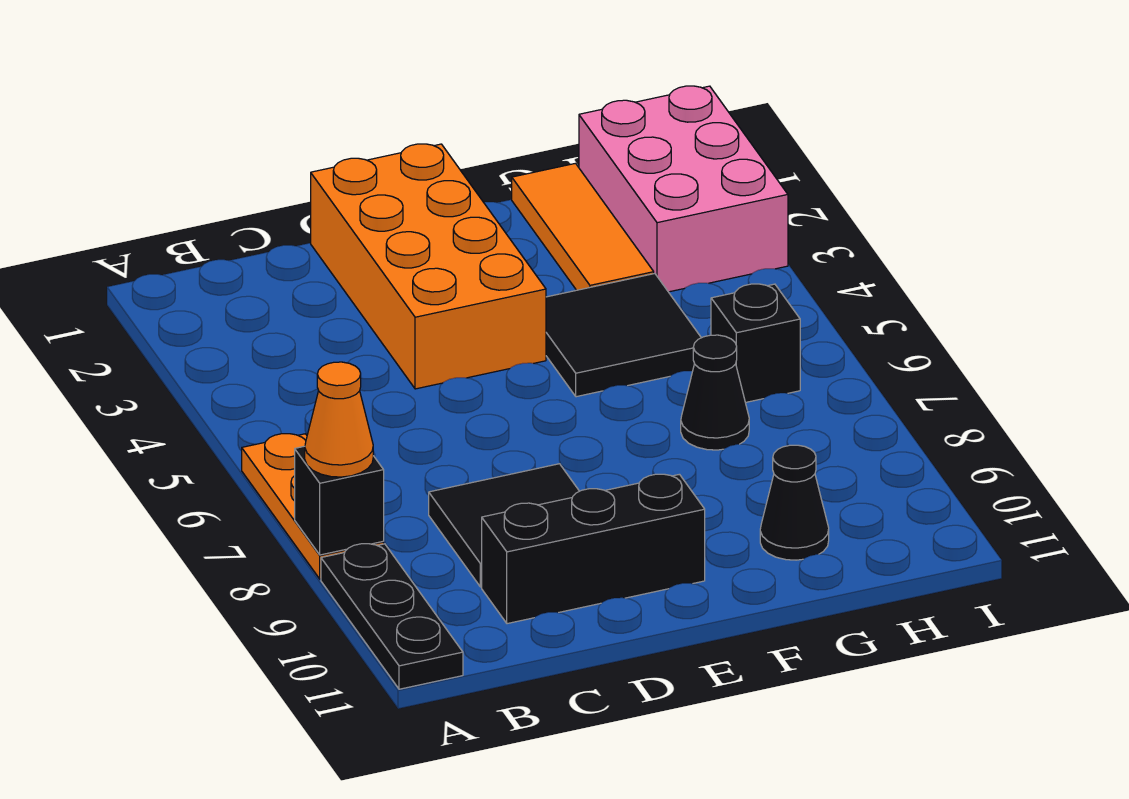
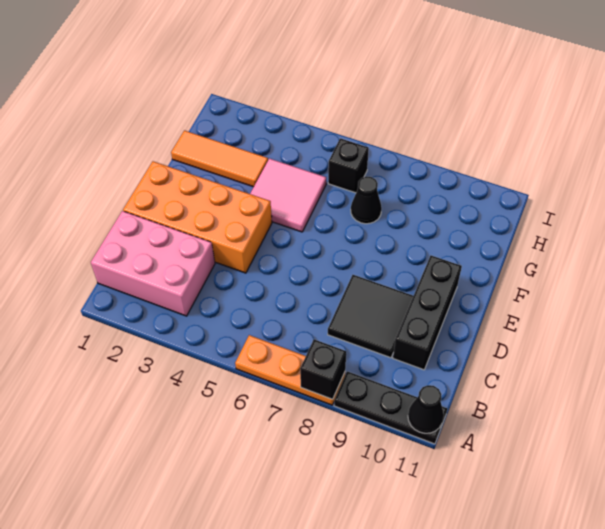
orange cone A8 level 3 -> none
black tile F4:G5 level 1 -> pink tile F4:G5 level 1
black cone G10 level 1 -> black cone A11 level 2
pink brick H1:I3 level 1 -> pink brick B1:C3 level 1

